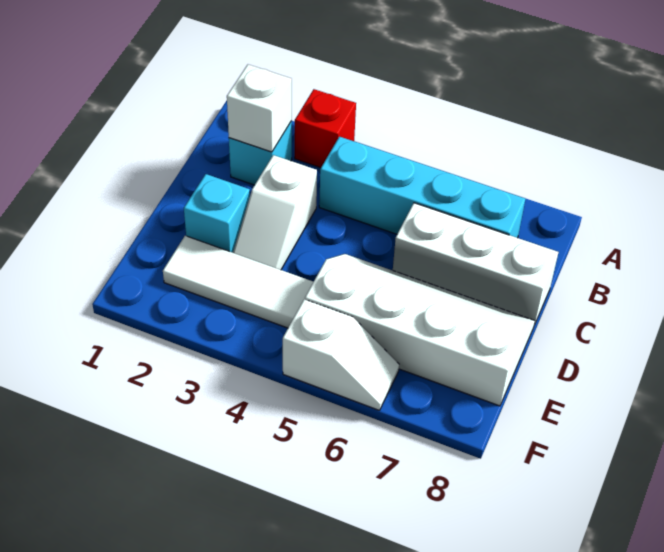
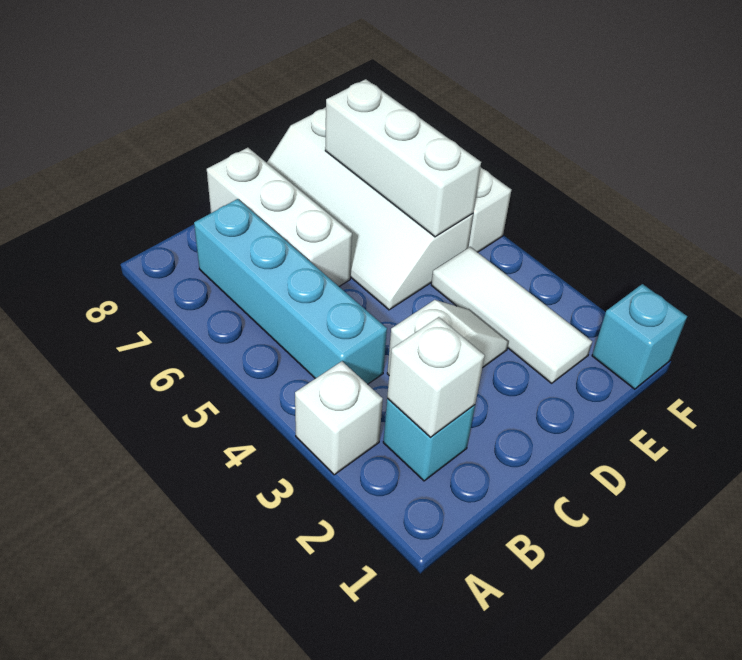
red brick A3 level 1 -> white brick A3 level 1
cyan brick D2 level 1 -> cyan brick F1 level 1
none -> white brick E5:E7 level 2

